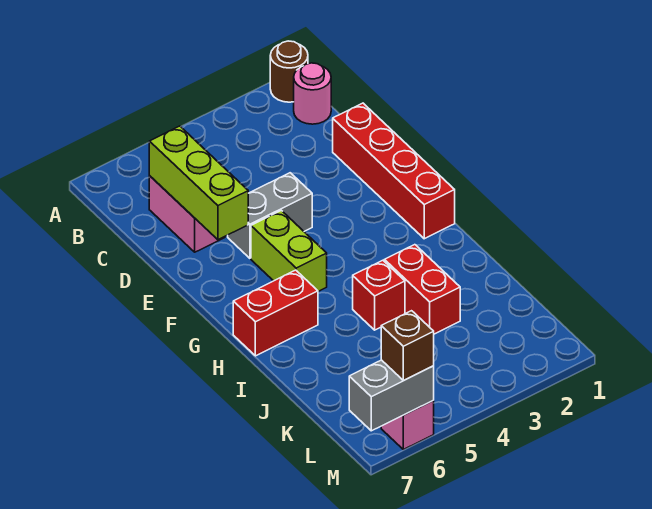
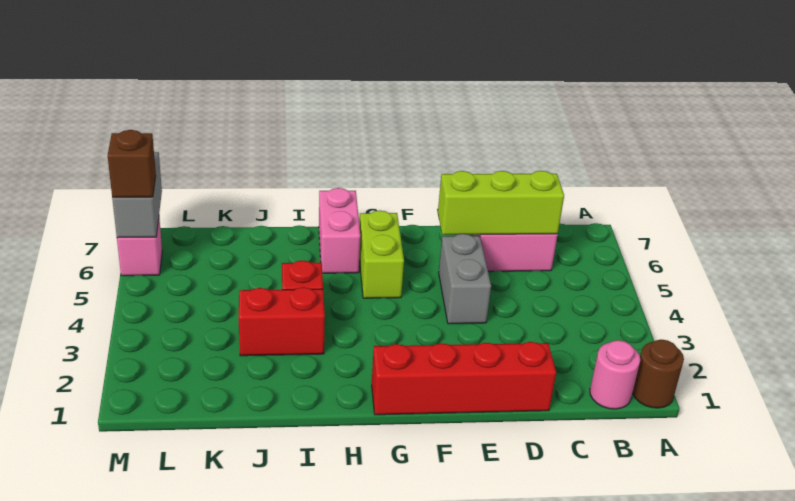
lime brick F5:G5 level 1 -> lime brick G5:G6 level 1
red brick H6:H7 level 1 -> pink brick H6:H7 level 1

